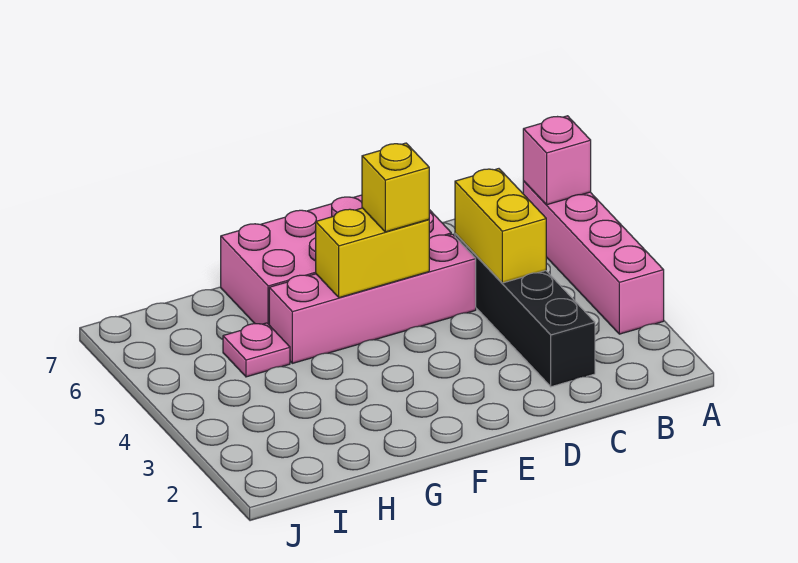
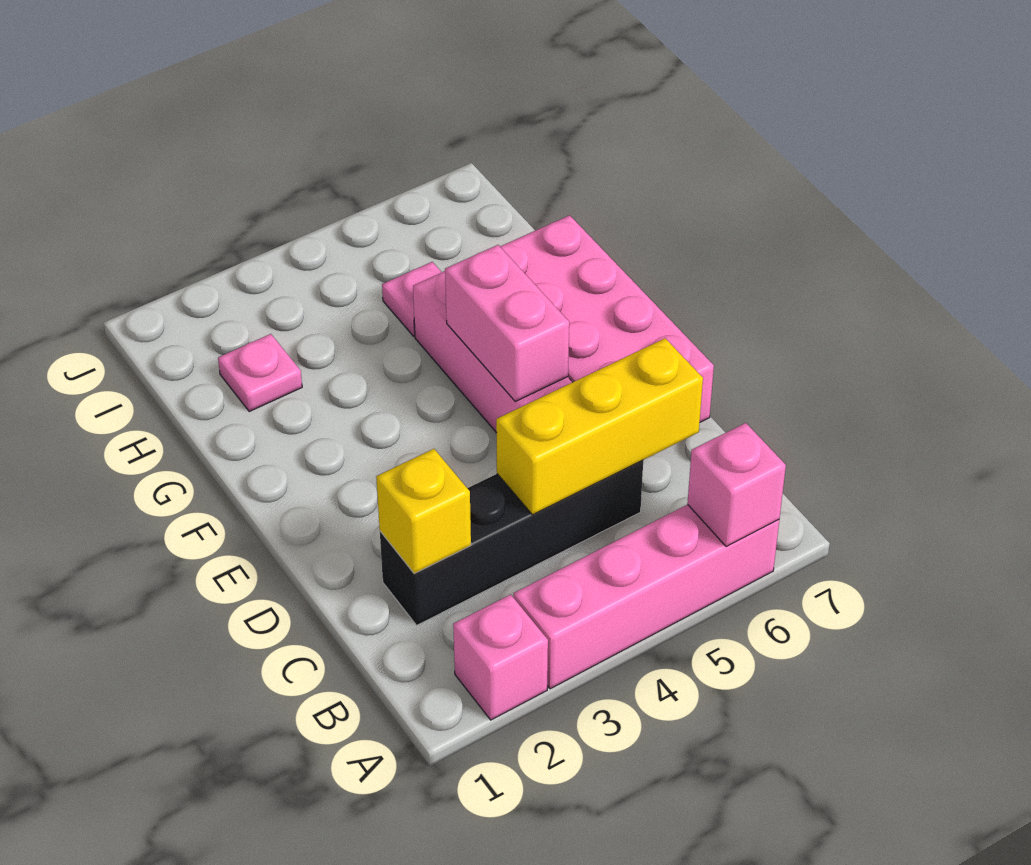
none -> pink brick A2 level 1
yellow brick C4:C5 level 2 -> yellow brick C4:C6 level 2
yellow brick E5:F5 level 2 -> pink brick E5:F5 level 2
yellow brick E5 level 3 -> yellow brick C2 level 2
none -> pink plate H2 level 1

